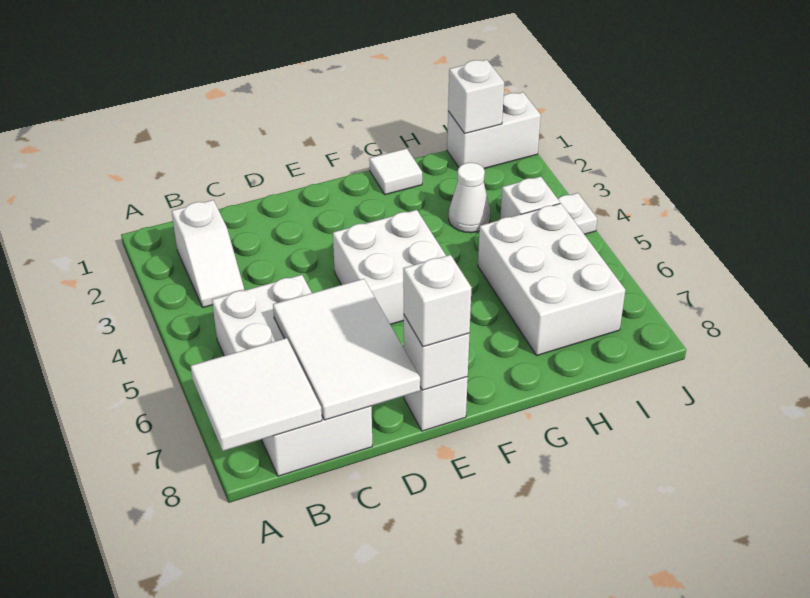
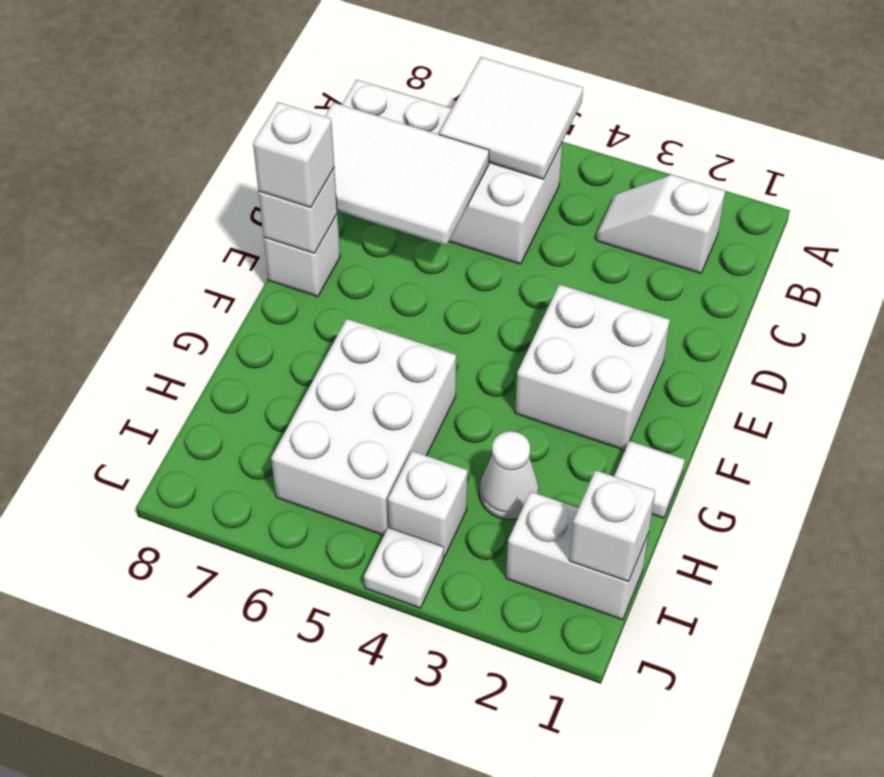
white tile A7:B8 level 2 -> white tile A5:B6 level 2
white brick E4:F5 level 1 -> white brick E2:F3 level 1
white brick H5:I7 level 1 -> white brick G5:I6 level 1
white brick I1:J1 level 1 -> white brick I1:I2 level 1

